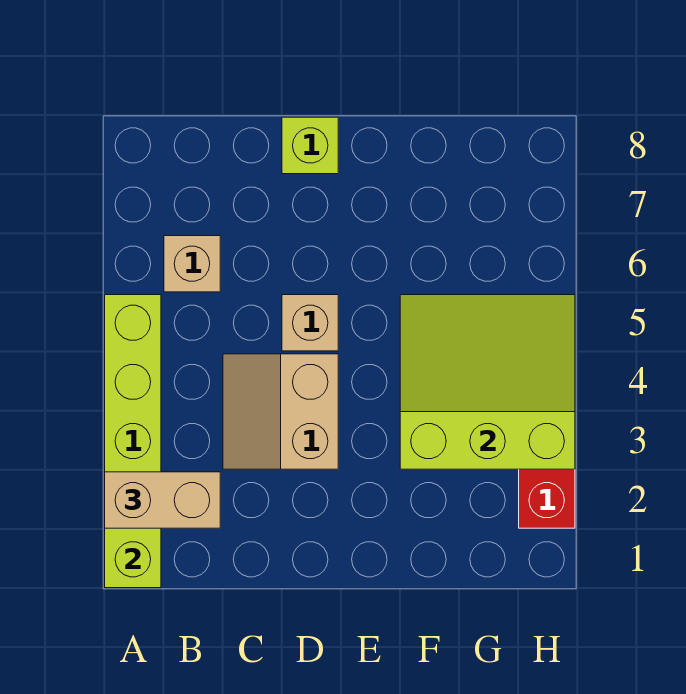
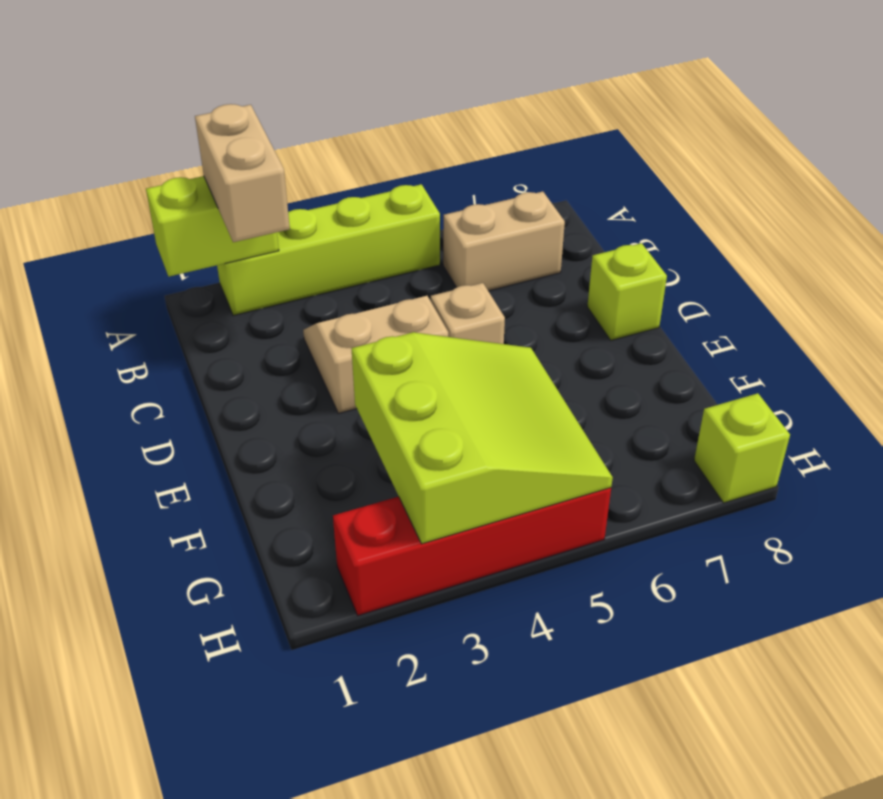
tan brick B6 level 1 -> tan brick B6:B7 level 1
none -> lime brick H8 level 1

